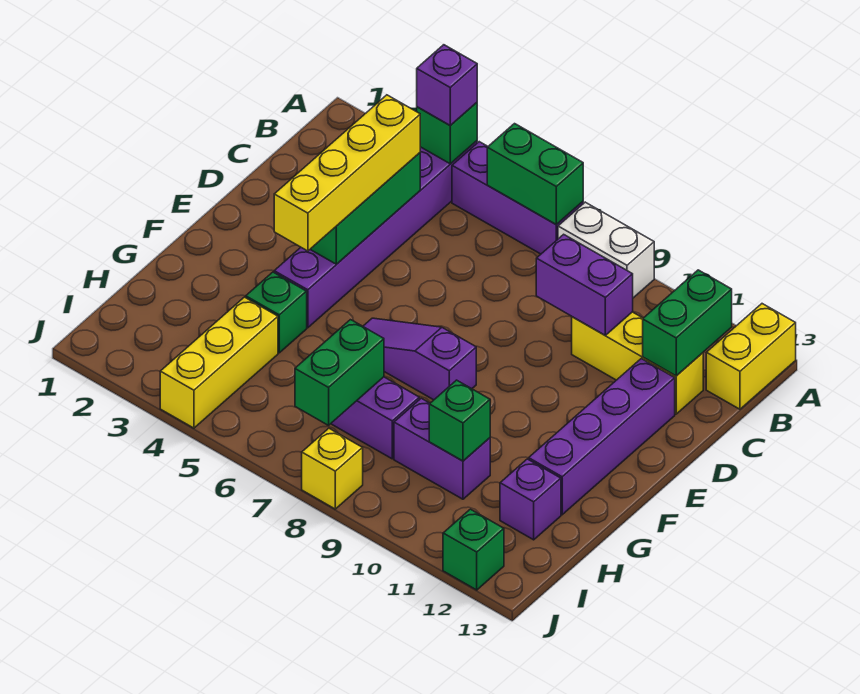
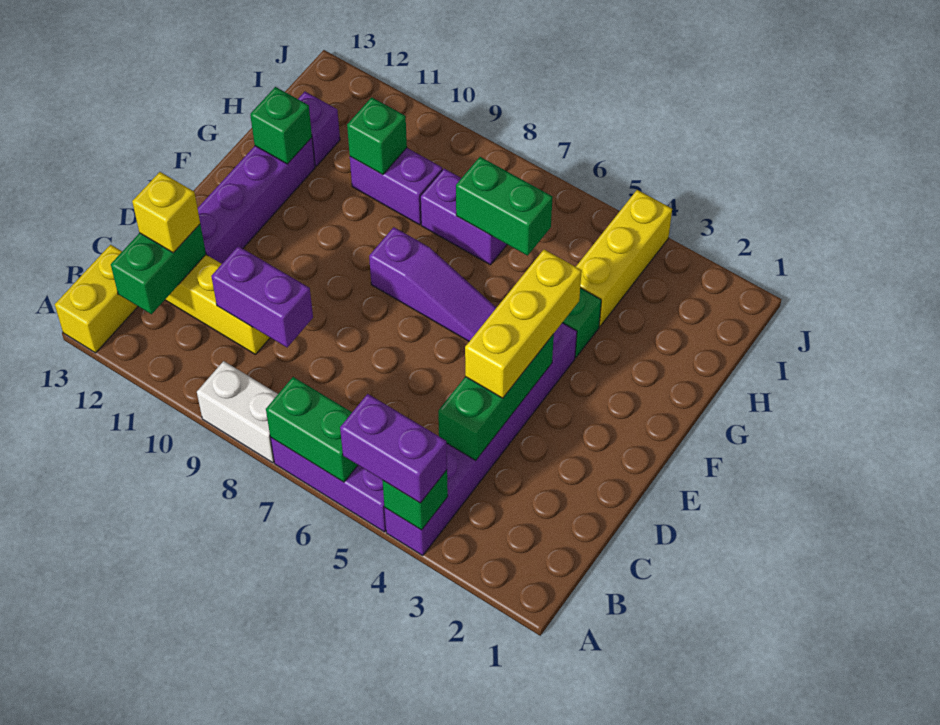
purple brick A4 level 3 -> purple brick A4:A5 level 3
yellow brick C4:F4 level 3 -> yellow brick D4:F4 level 3
green brick H7:I7 level 2 -> green brick H6:H7 level 2
yellow brick J8 level 1 -> yellow brick C12 level 3
green brick J12 level 1 -> green brick G12 level 2

